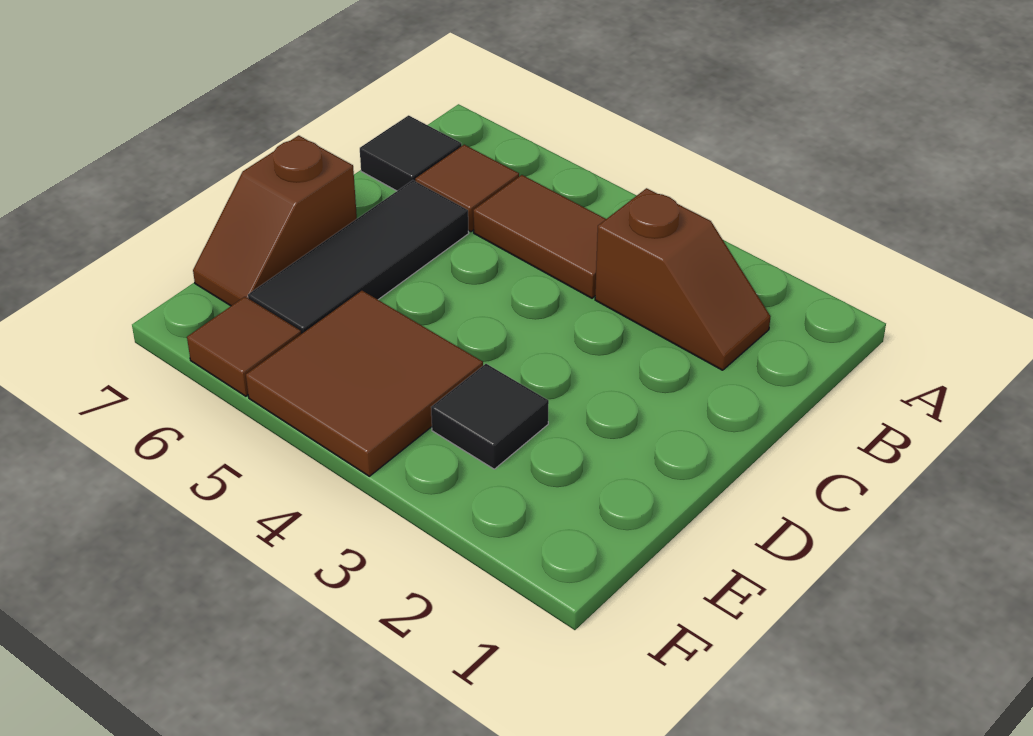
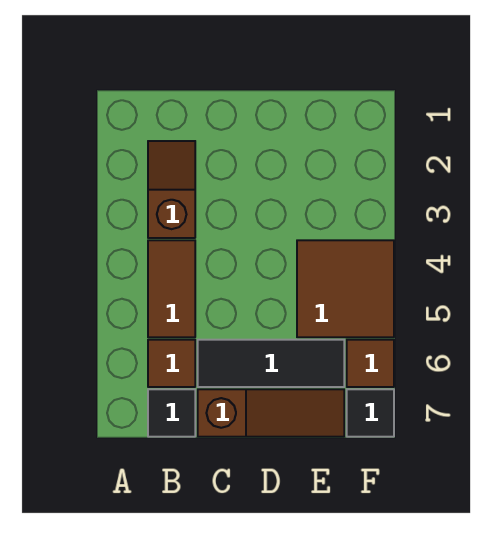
brown slope D7:E7 level 1 top D -> brown slope C7:E7 level 1 top C
black tile E3 level 1 -> black tile F7 level 1

